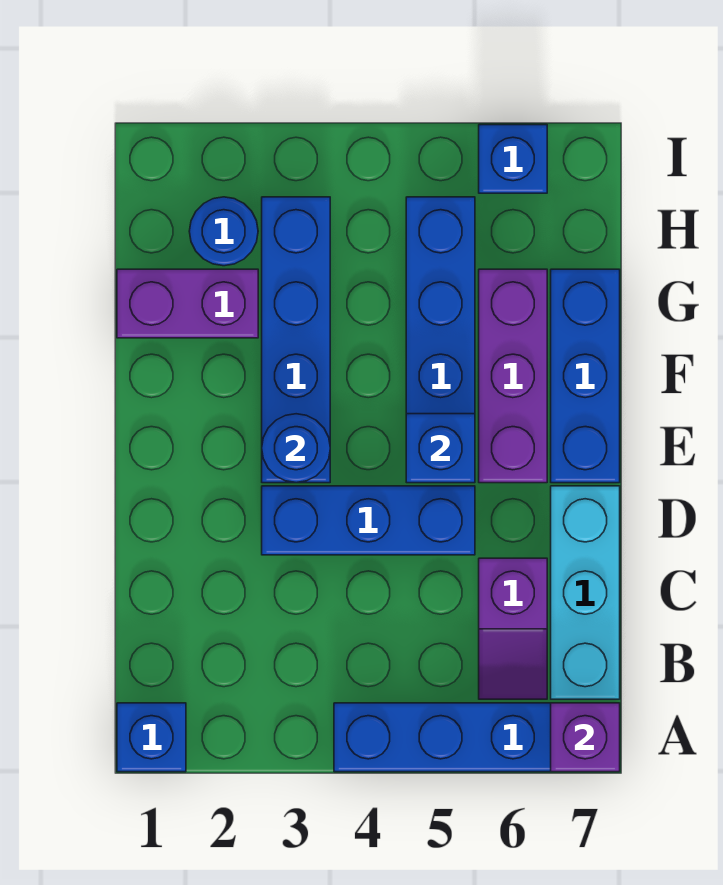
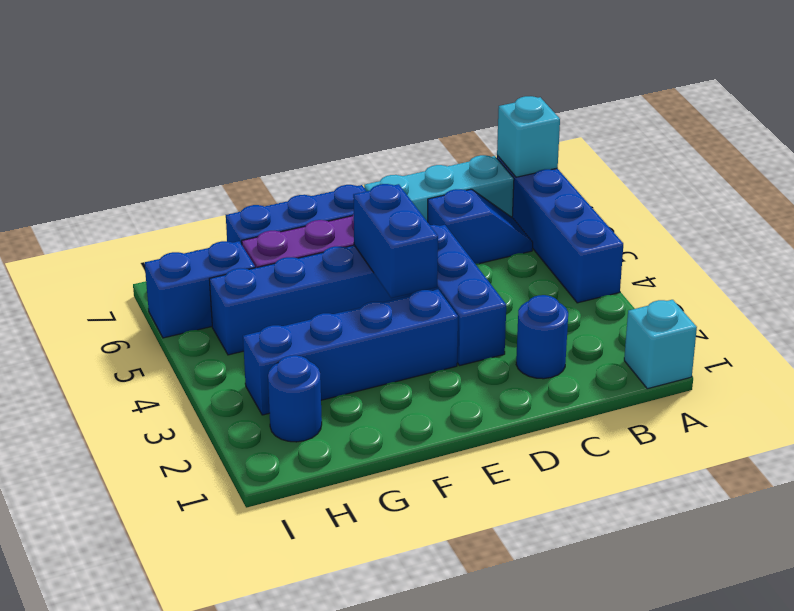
blue brick A1 level 1 -> cyan brick A1 level 1
purple brick A7 level 2 -> cyan brick A7 level 2
purple slope B6:C6 level 1 top C -> blue slope B6:C6 level 1 top C
blue round brick E3 level 2 -> blue round brick C2 level 1
blue brick E5 level 2 -> blue brick E4:E5 level 2
purple brick G1:G2 level 1 -> none
blue brick I6 level 1 -> blue brick H6:I6 level 1

